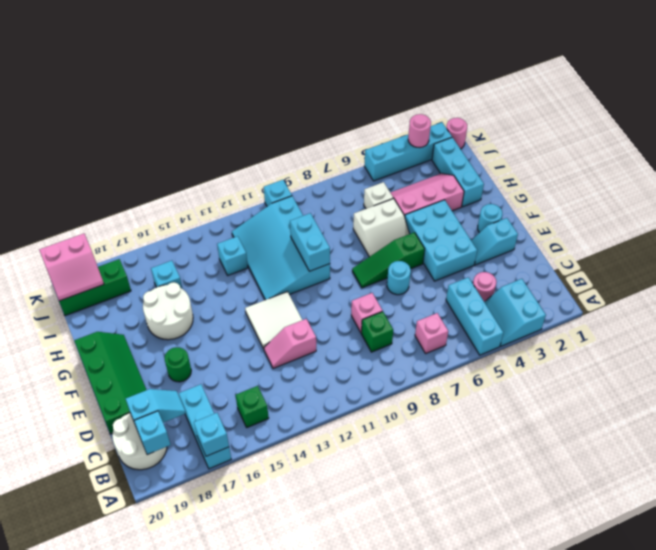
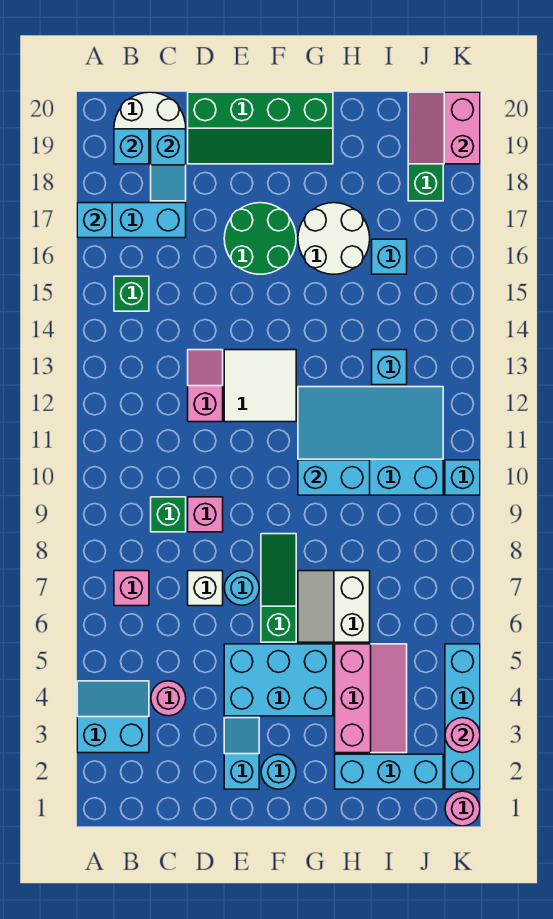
cyan brick A5:C5 level 1 -> none
green round brick E17 level 1 -> green round brick E16:F17 level 1
white brick I6 level 1 -> white brick D7 level 1

